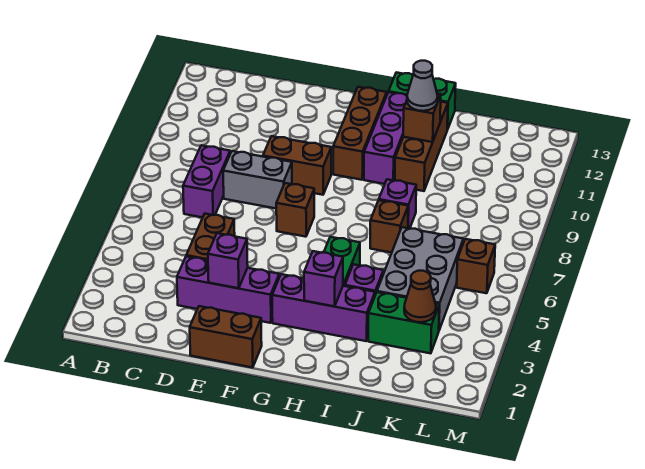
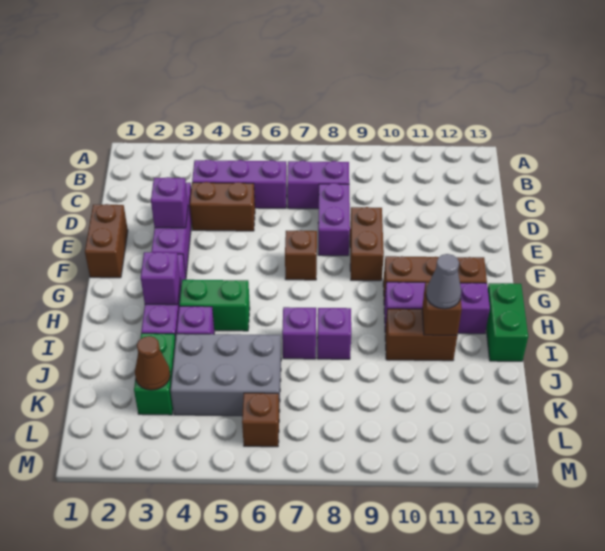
none -> purple brick C4:C6 level 1
grey brick D8:E8 level 1 -> purple brick D8:E8 level 1
brown brick I7 level 1 -> purple brick I7 level 1
brown brick I10:I12 level 1 -> brown brick I10:I11 level 1

